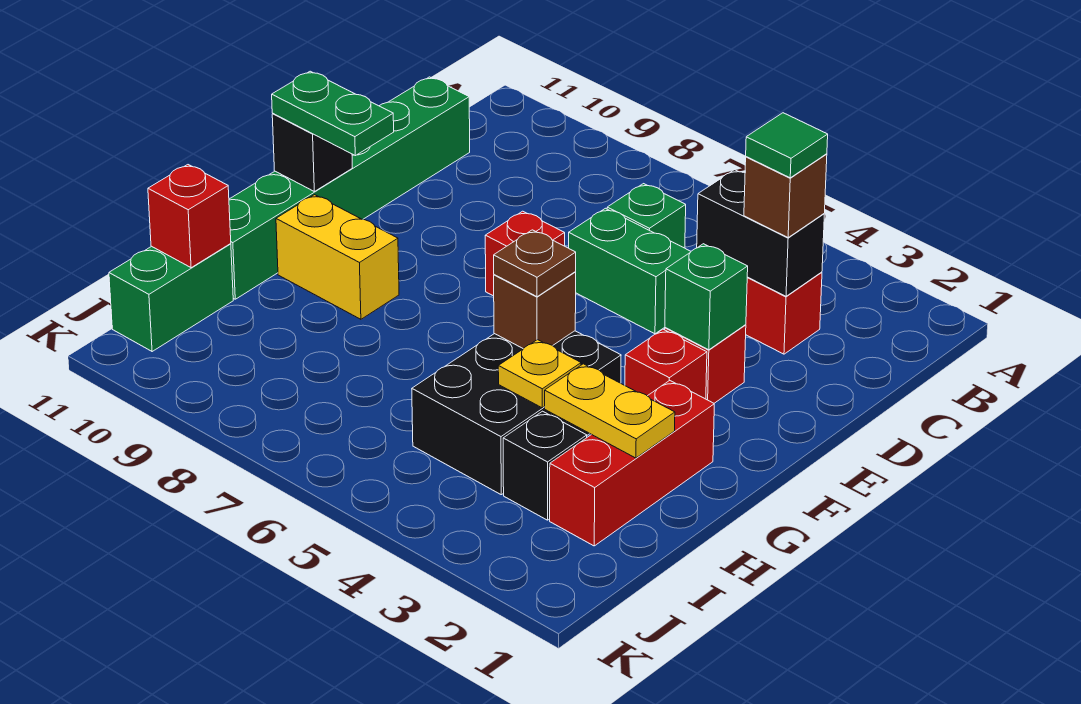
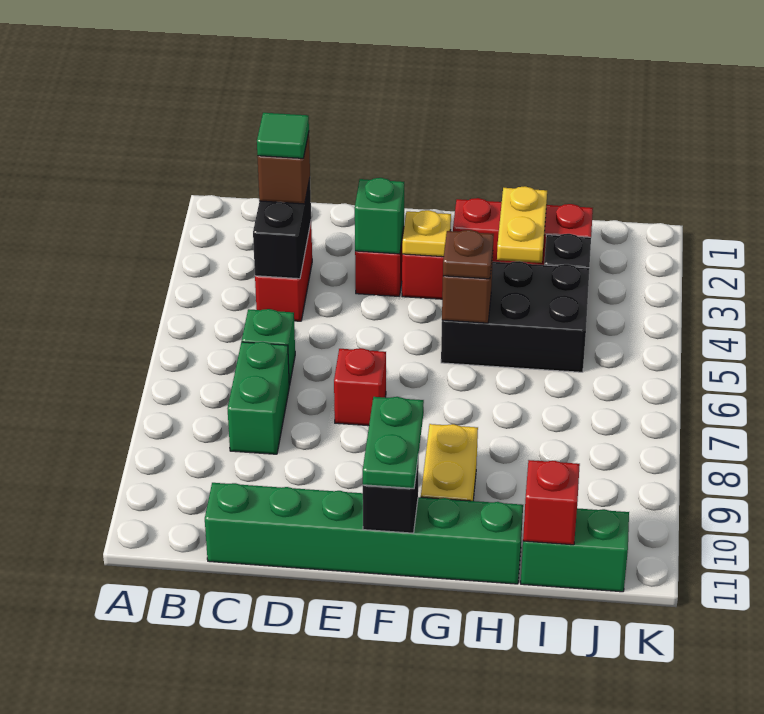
green brick D5:D6 level 1 -> green brick C7:C8 level 1
yellow plate H4 level 2 -> yellow plate F3 level 2

